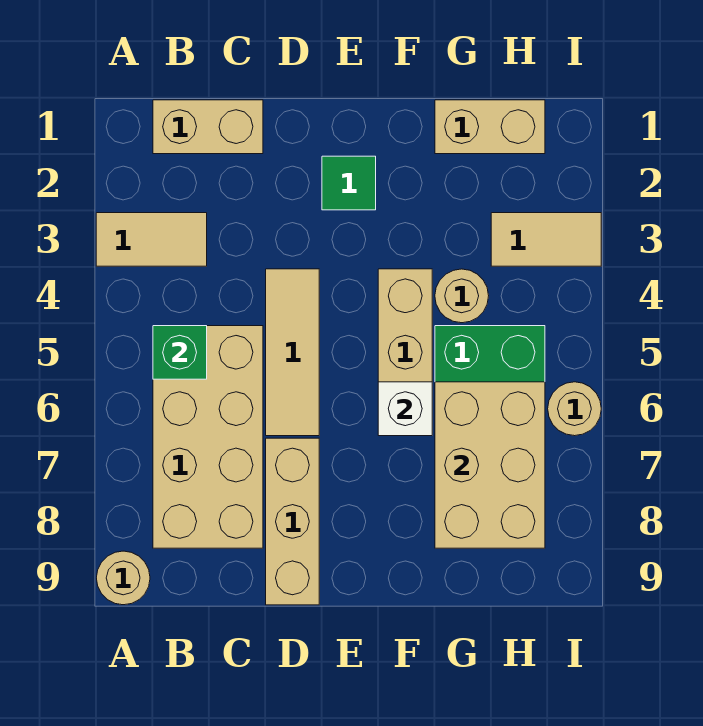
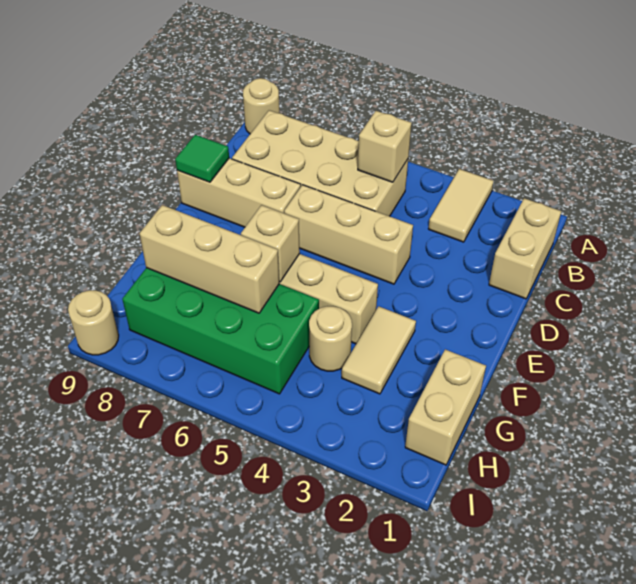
green brick B5 level 2 -> tan brick B5 level 2
tan tile D4:D6 level 1 -> tan brick D4:D6 level 1
green tile E2 level 1 -> green tile D9 level 2
white brick F6 level 2 -> tan brick F6 level 2
tan brick G6:H8 level 2 -> tan brick G6:G8 level 2
tan tile H3:I3 level 1 -> tan tile F3:G3 level 1
tan round brick I6 level 1 -> tan round brick I9 level 1

